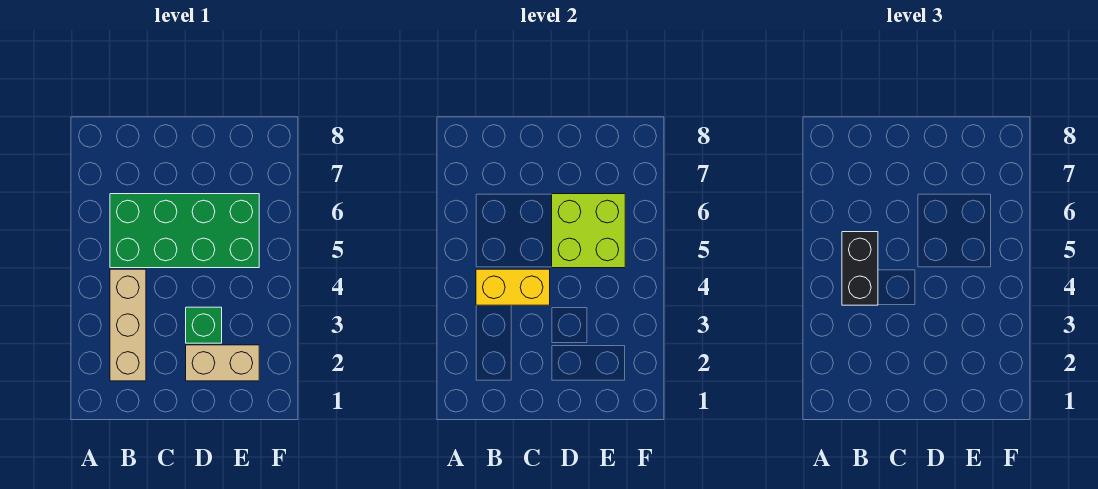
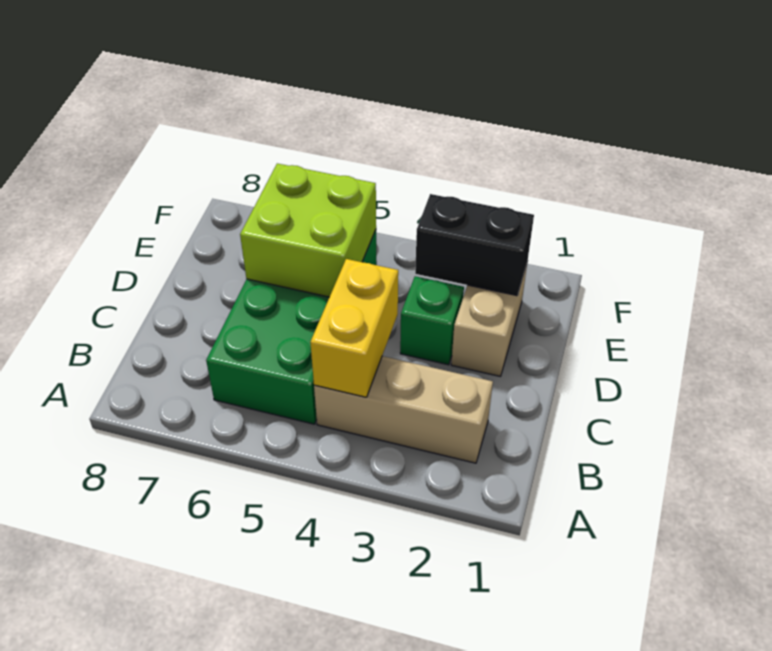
black brick B4:B5 level 3 -> black brick E2:E3 level 2

